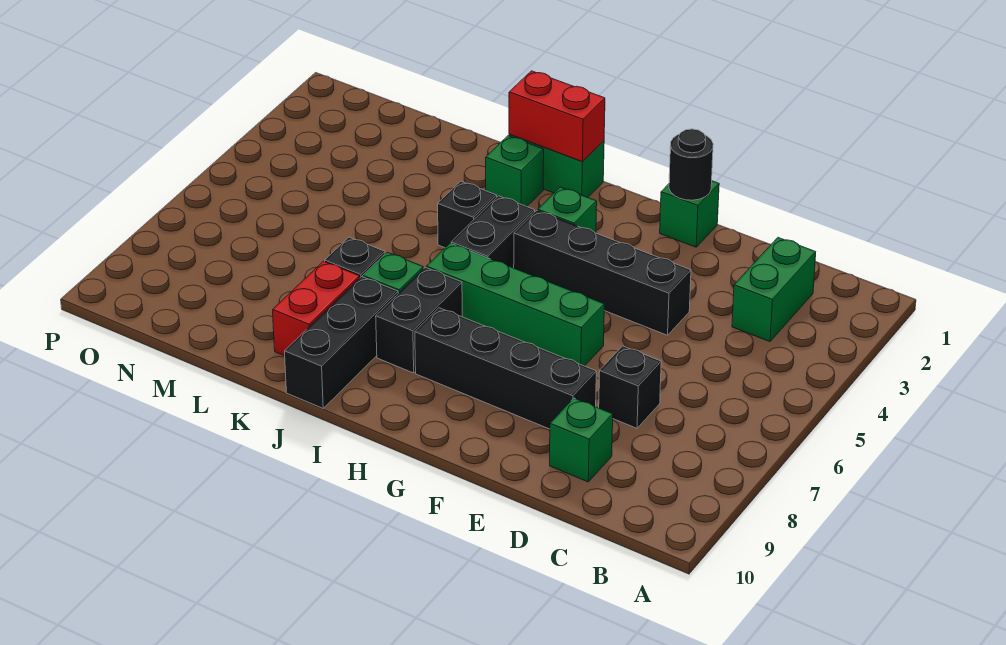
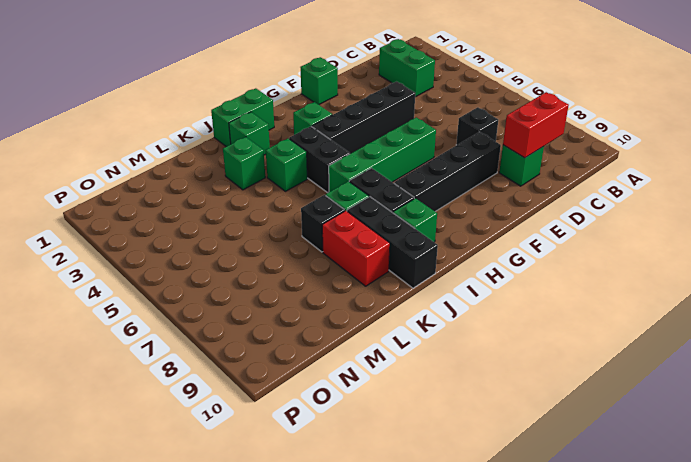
black round brick F1 level 2 -> none
red brick I1:J1 level 2 -> red brick C9:D9 level 2
none -> green brick I9 level 1
black brick J4 level 1 -> green brick J4 level 1
none -> green brick K3 level 1

